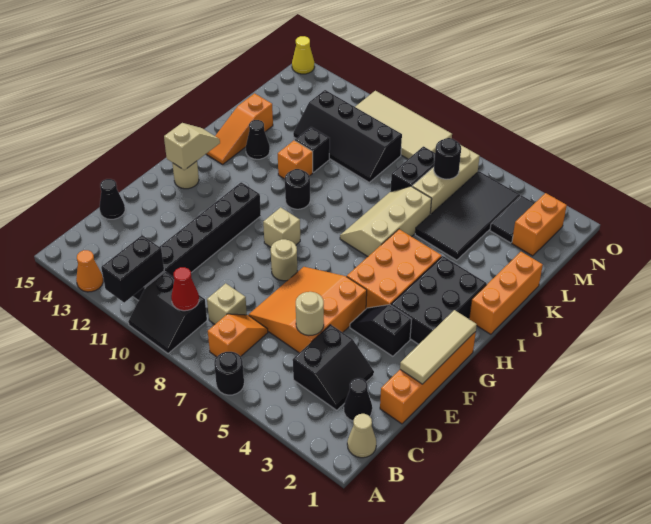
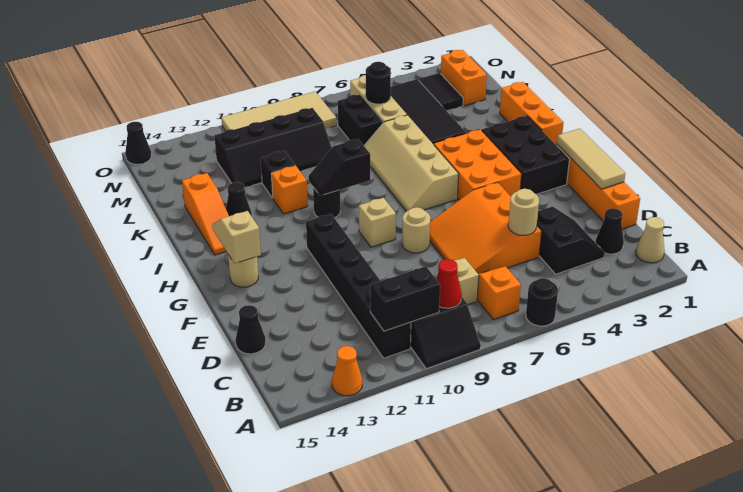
black brick A11:B11 level 2 -> black brick B10:B11 level 2
black slope F3:F4 level 1 top 3 -> black slope I9:I10 level 2 top 9
tan slope I6:K7 level 1 top 6 -> tan slope H6:K7 level 1 top 6
yellow cone O15 level 1 -> black cone O15 level 1

